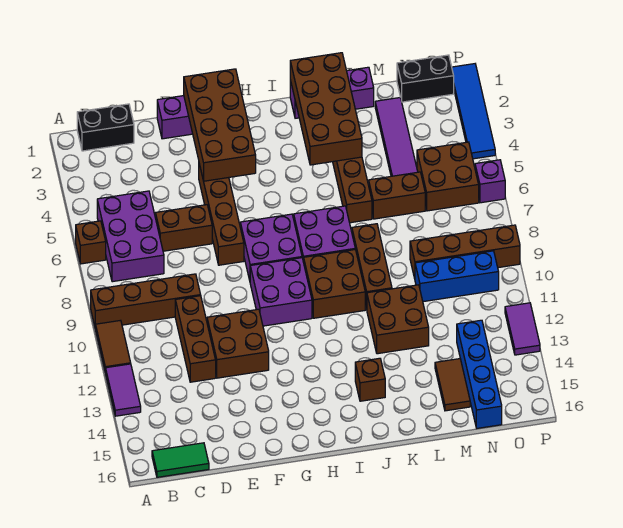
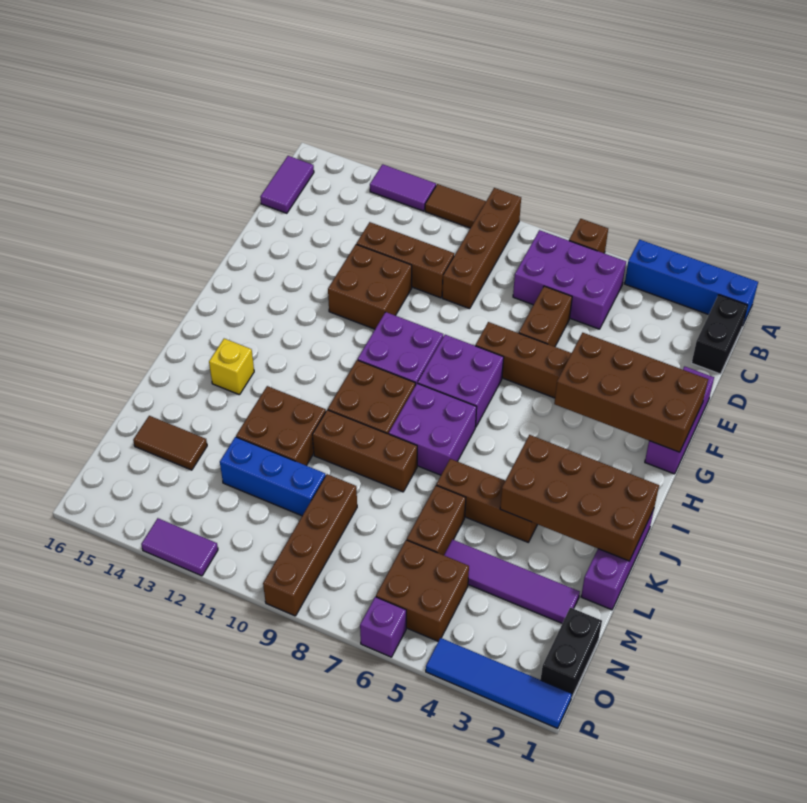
green tile B16:C16 level 1 -> purple tile B16:C16 level 1
brown brick J14 level 1 -> yellow brick J14 level 1
blue brick M10:O10 level 1 -> blue brick M10:M12 level 1
blue brick N13:N16 level 1 -> blue brick A1:A4 level 1

